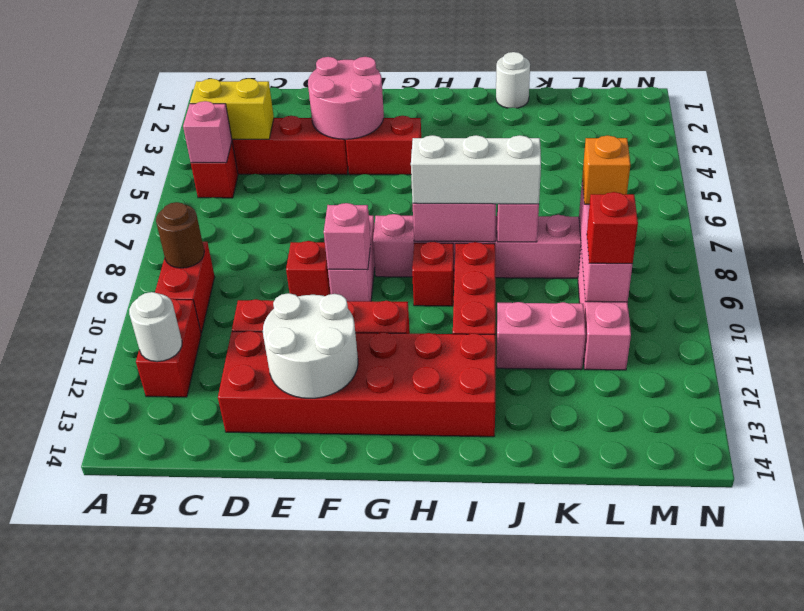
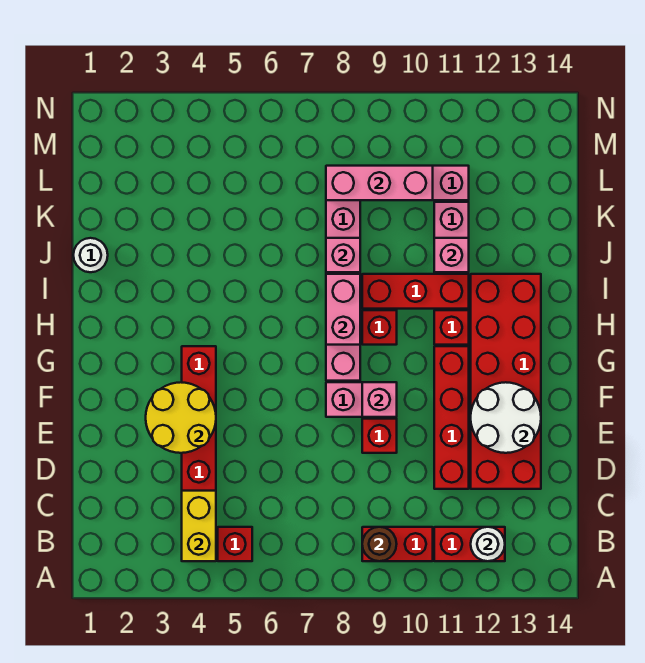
pink brick B5 level 2 -> pink brick J11 level 2
pink round brick E3:F4 level 2 -> yellow round brick E3:F4 level 2
white brick H8:J8 level 3 -> none
orange brick L8 level 3 -> none
red brick L10 level 3 -> red brick H11 level 1

